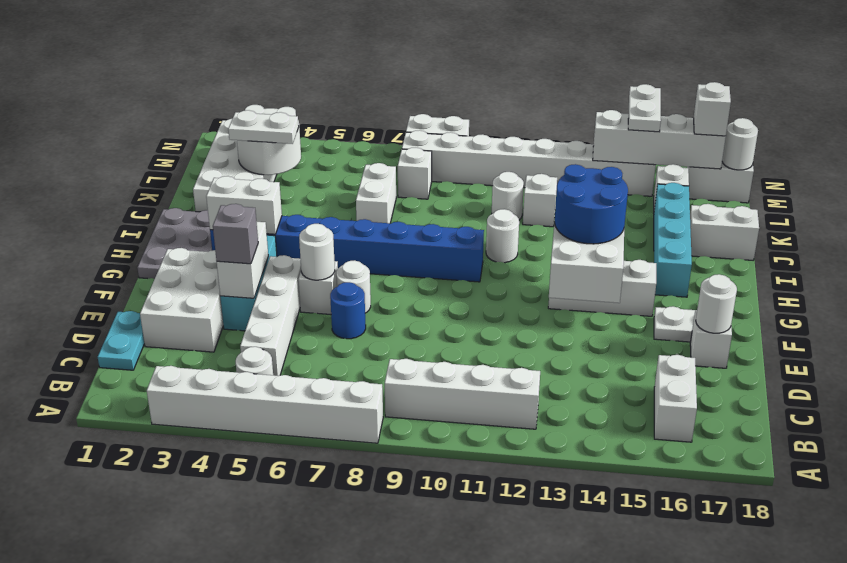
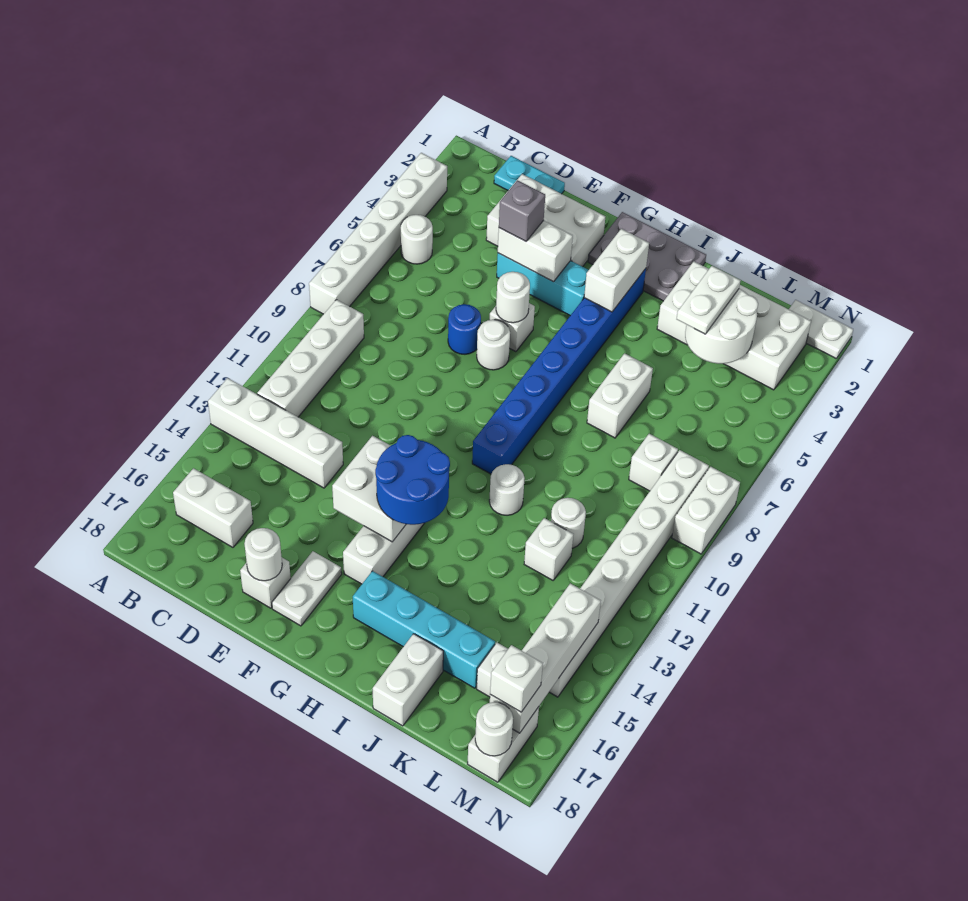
white brick C5:F5 level 1 -> white brick A13:D13 level 1
white brick J7:K7 level 1 -> white brick J6:J7 level 1
white plate M15:N15 level 3 -> white plate M1:N1 level 1

